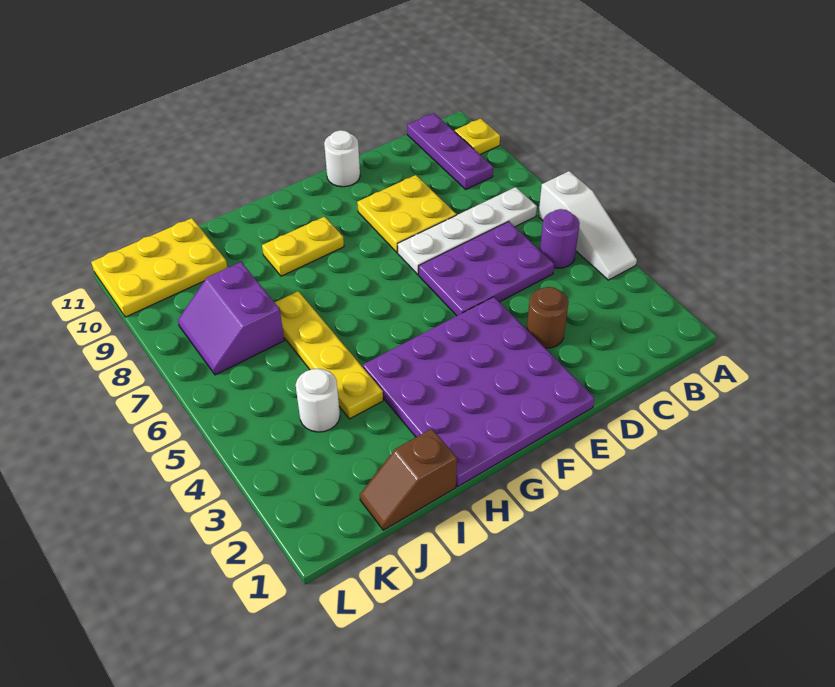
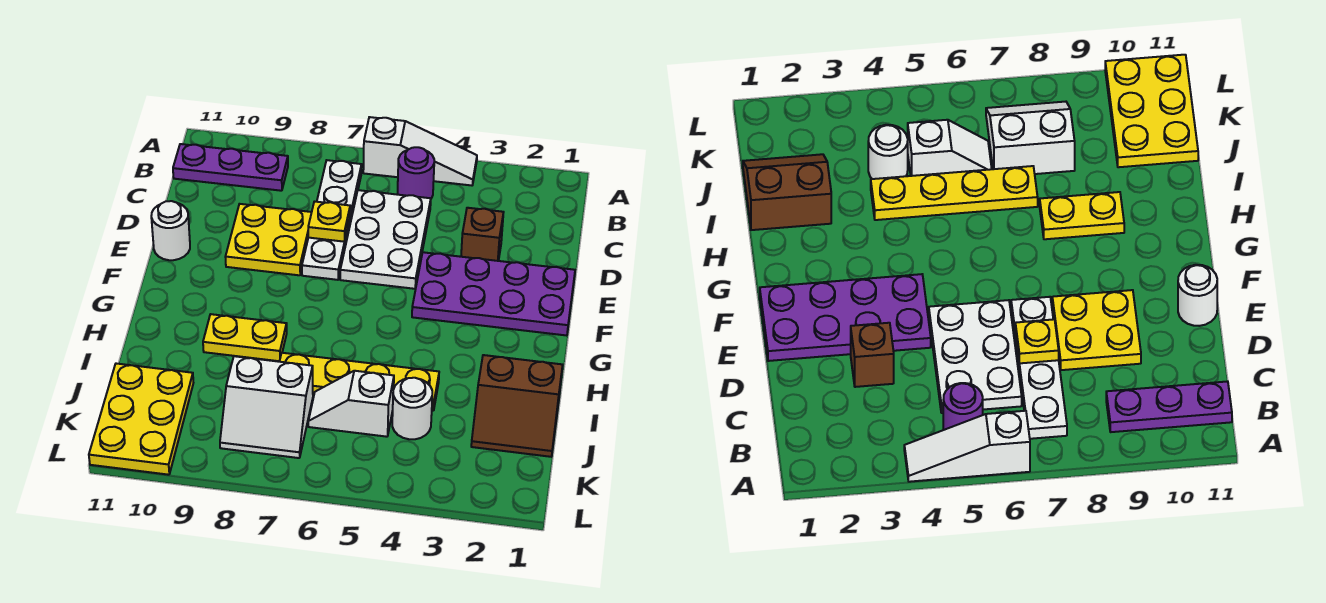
yellow plate A10 level 1 -> yellow plate D7 level 2
purple plate C5:E6 level 1 -> white plate C5:E6 level 1
brown round brick D3 level 1 -> brown brick D3 level 1
purple plate E1:H4 level 1 -> purple plate E1:F4 level 1
yellow plate G9:H9 level 1 -> yellow plate H8:H9 level 1
brown slope I1:J1 level 1 top I -> brown slope I1:J2 level 1 top I
none -> white slope J5:J6 level 1 top 5
purple slope J7:K8 level 1 top J -> white slope J7:K8 level 1 top J

